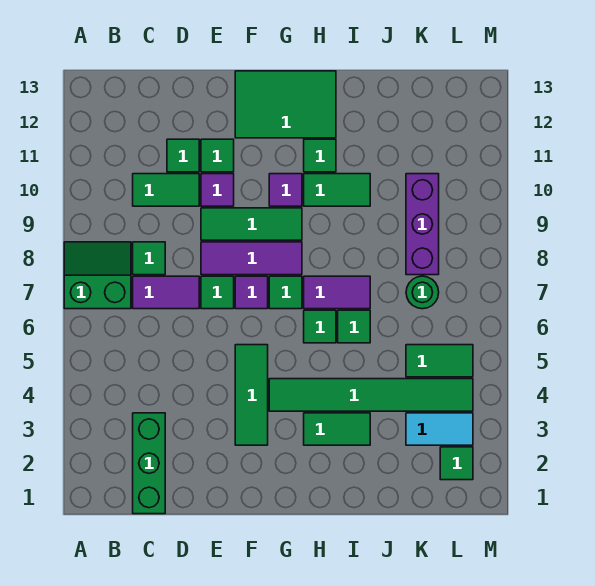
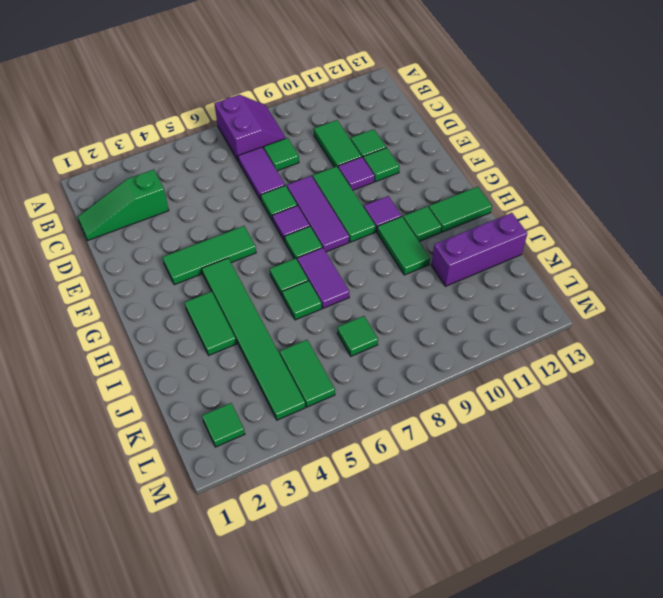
green slope A7:B8 level 1 top 7 -> purple slope A7:B8 level 1 top 7
green brick C1:C3 level 1 -> green slope C1:C3 level 1 top 3
green tile F12:H13 level 1 -> green tile H12:H13 level 1
cyan tile K3:L3 level 1 -> none
green round brick K7 level 1 -> green tile K7 level 1
purple brick K8:K10 level 1 -> purple brick J11:J13 level 1

